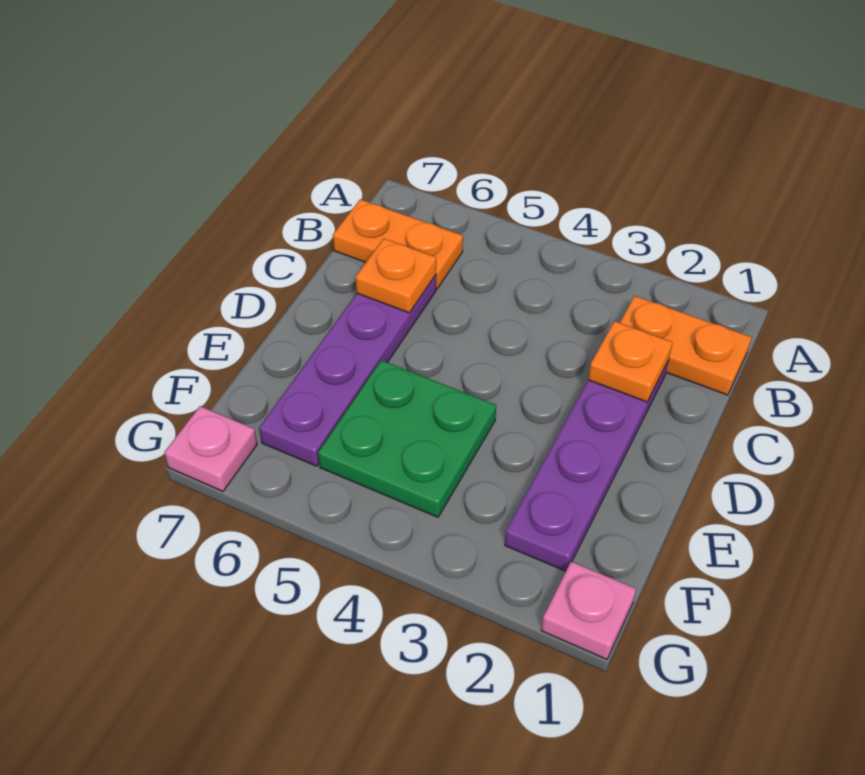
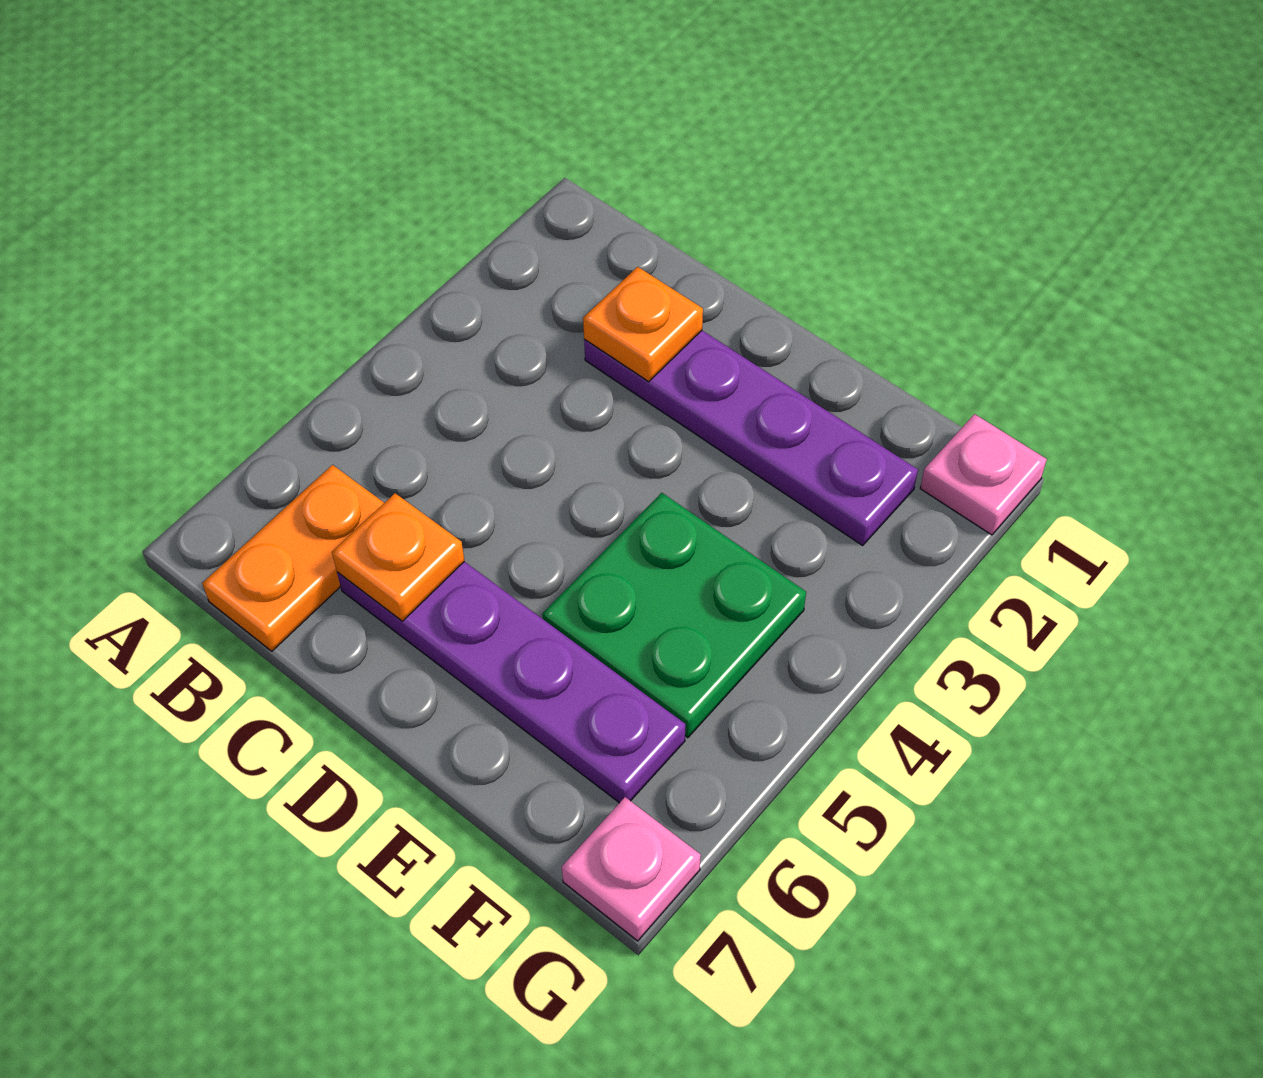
orange plate B1:B2 level 1 -> none

